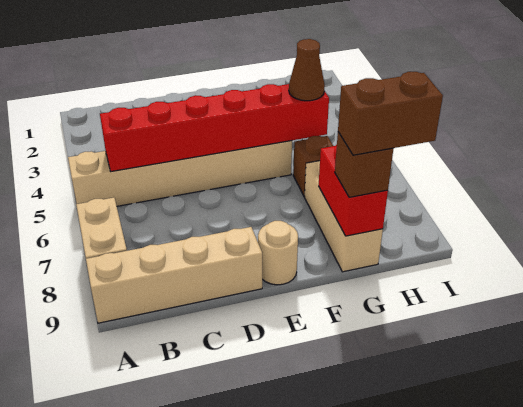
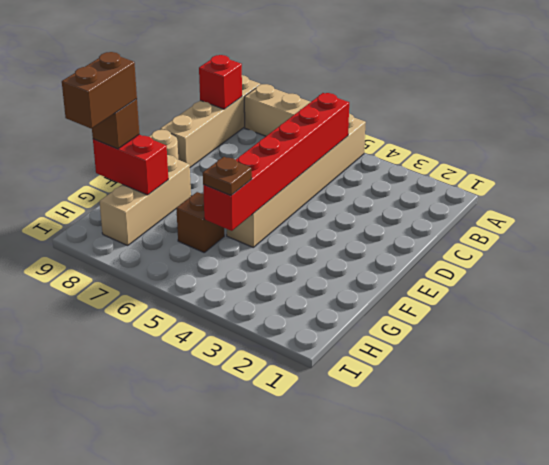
none -> red brick B9 level 2
brown cone G5 level 3 -> brown plate G5 level 3
tan brick G7:G9 level 1 -> tan brick F8:H8 level 1

